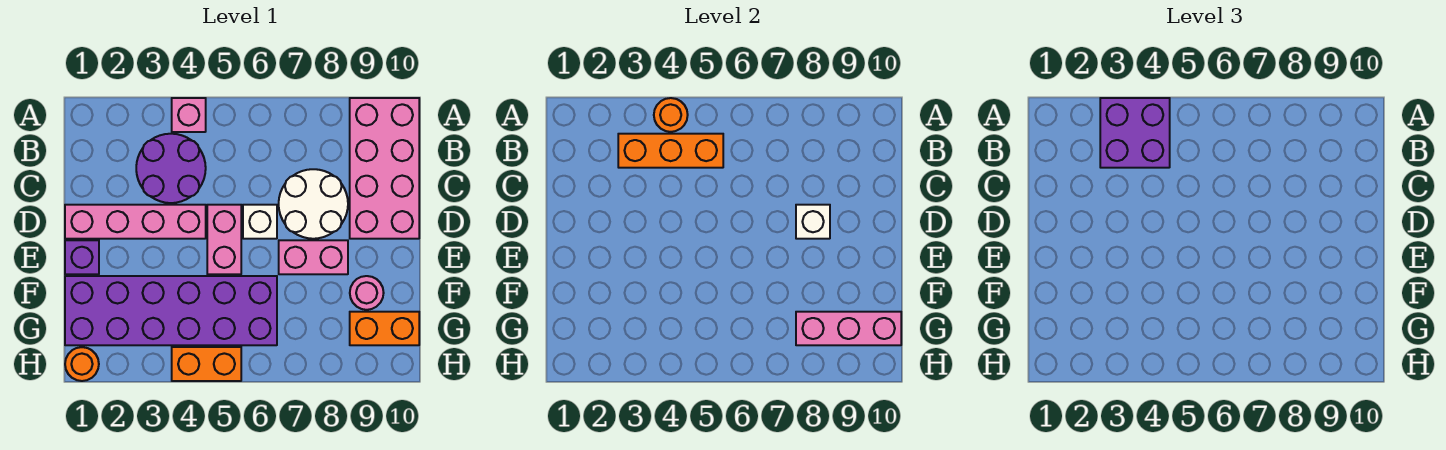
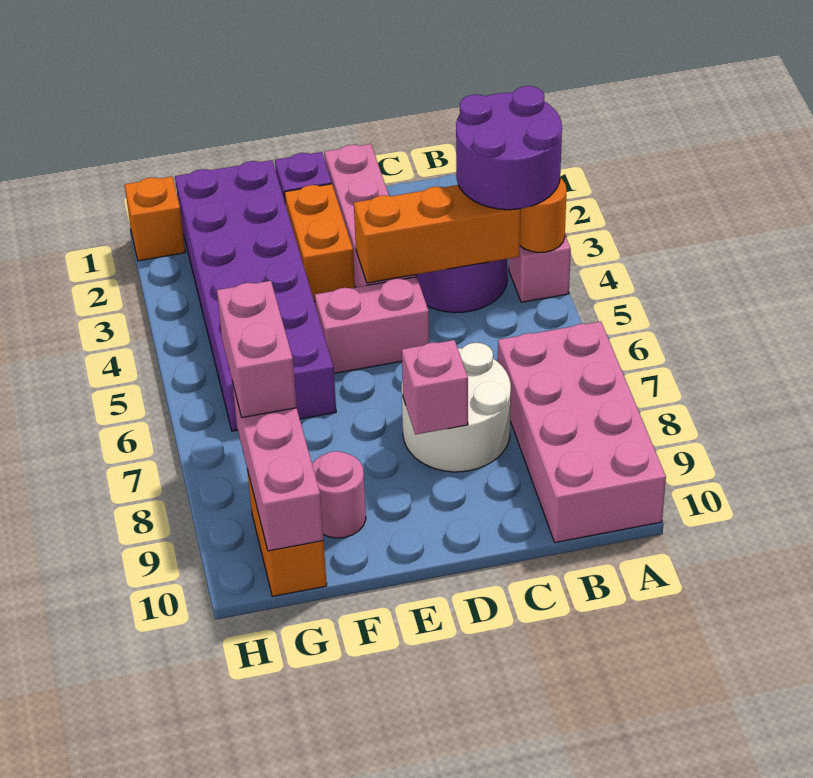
purple brick A3:B4 level 3 -> purple round brick A3:B4 level 3
pink brick A9:D10 level 1 -> pink brick A7:B10 level 1
orange brick B3:B5 level 2 -> orange brick B4:D4 level 2
white brick D6 level 1 -> none
white brick D8 level 2 -> pink brick D8 level 2
pink brick E7:E8 level 1 -> pink brick G7:G8 level 3
orange round brick H1 level 1 -> orange brick H1 level 1
orange brick H4:H5 level 1 -> orange brick E2:E3 level 1

